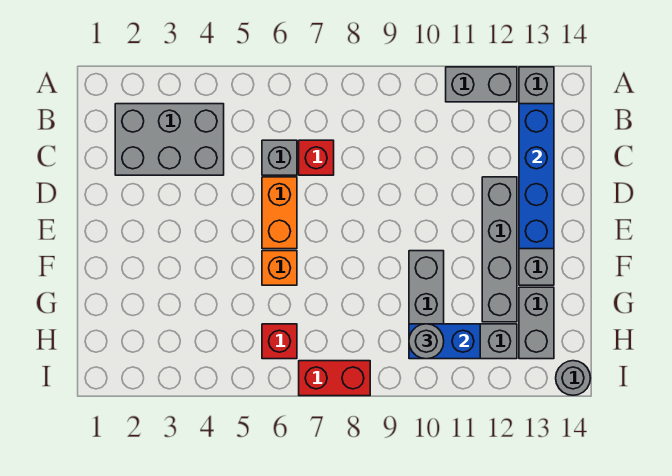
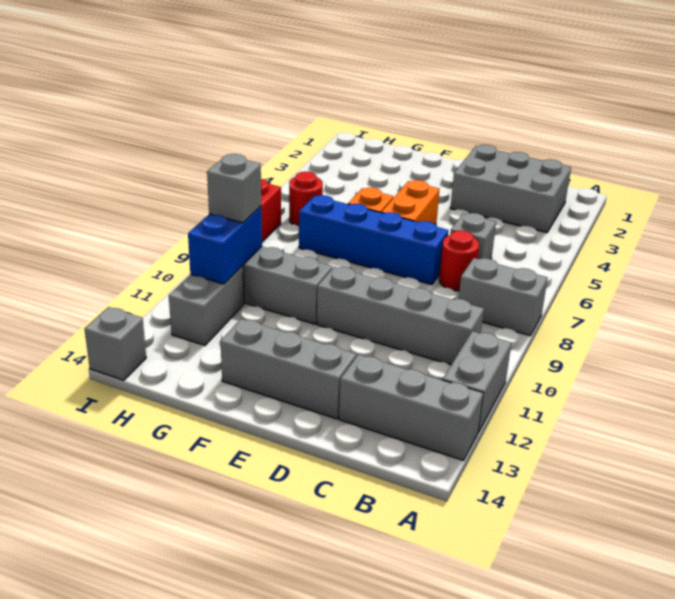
grey brick B2:C4 level 1 -> grey brick B2:D3 level 1
blue brick B13:E13 level 2 -> blue brick D7:G7 level 1
red brick C7 level 1 -> red round brick C7 level 1
orange brick D6:E6 level 1 -> orange brick E5:E6 level 1
grey brick D12:G12 level 1 -> grey brick B10:E10 level 1
grey brick G13:H13 level 1 -> grey brick A8:B8 level 1
red brick H6 level 1 -> red round brick H6 level 1
grey round brick H10 level 3 -> grey brick H10 level 3
grey round brick I14 level 1 -> grey brick I14 level 1

